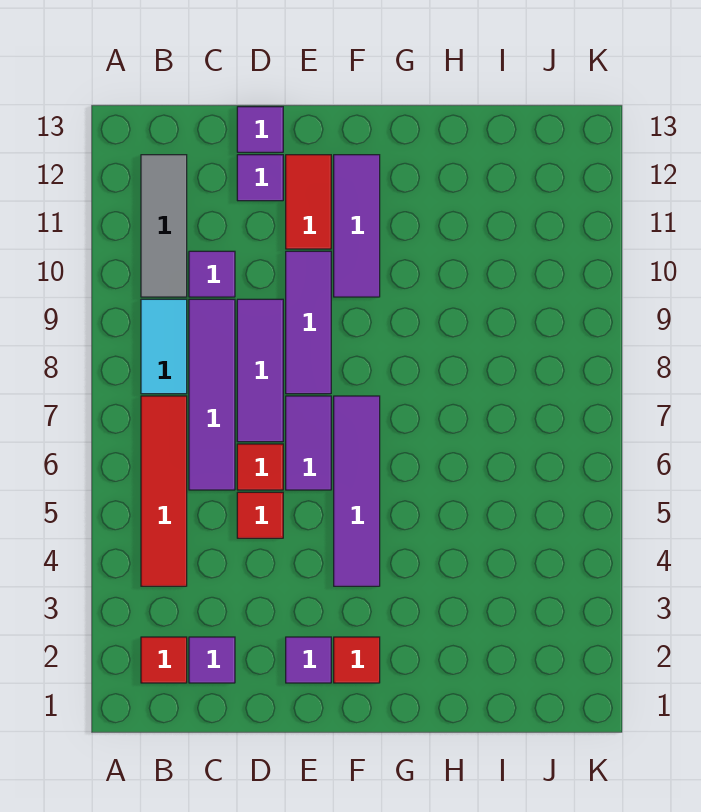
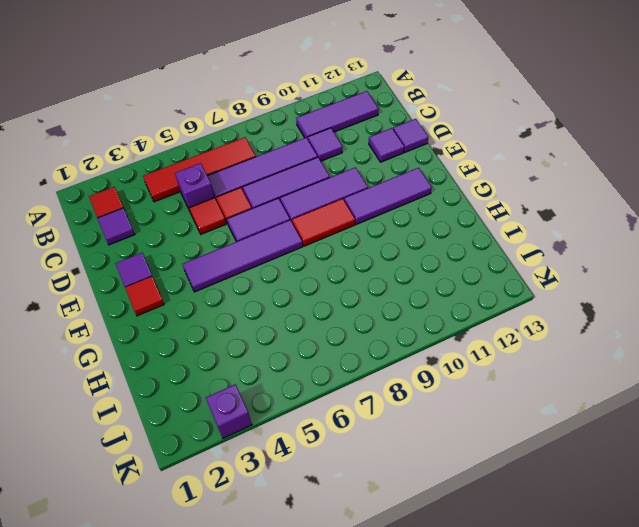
cyan tile B8:B9 level 1 -> none
grey tile B10:B12 level 1 -> purple tile B10:B12 level 1
none -> purple brick C5 level 1
red tile E11:E12 level 1 -> red tile F8:F9 level 1
none -> purple brick K3 level 1

